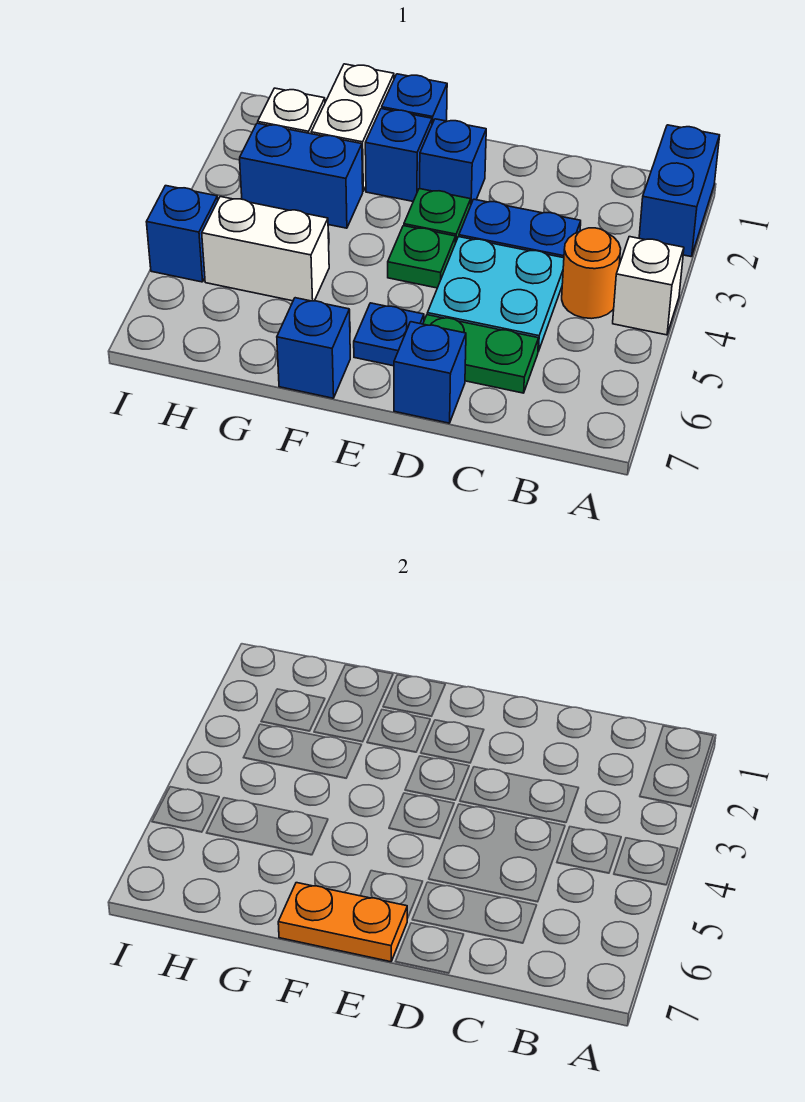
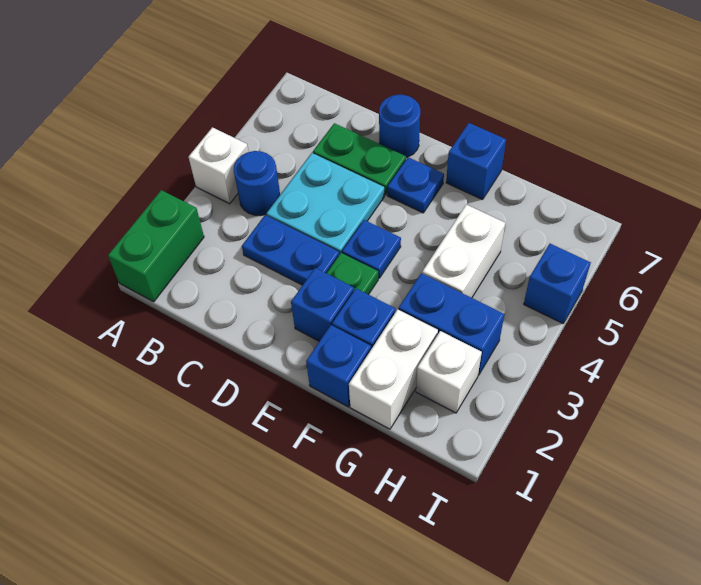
blue brick A1:A2 level 1 -> green brick A1:A2 level 1
orange round brick B4 level 1 -> blue round brick B4 level 1
blue brick D7 level 1 -> blue round brick D7 level 1
green plate E4 level 1 -> blue plate E4 level 1
orange plate E7:F7 level 2 -> none
white brick G5:H5 level 1 -> white brick G4:G5 level 1

